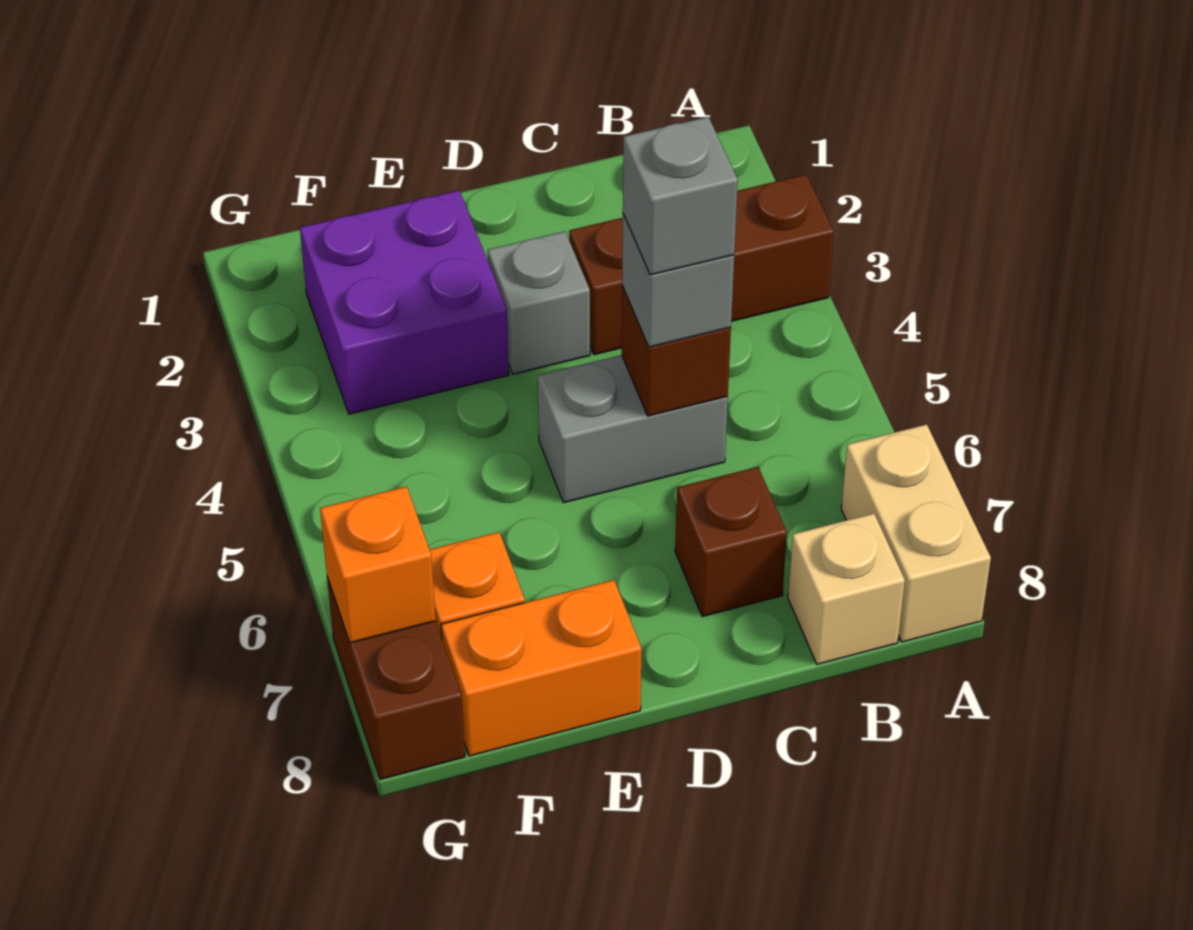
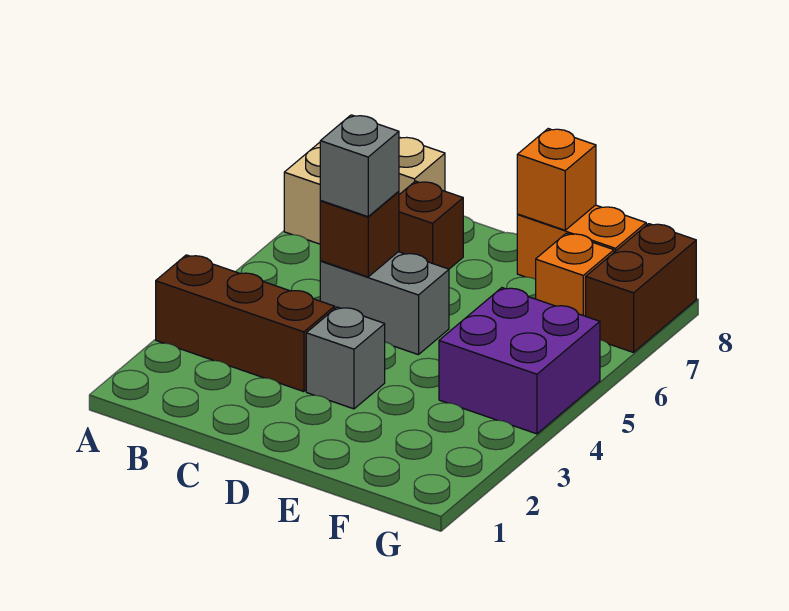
grey brick C5 level 4 -> none
purple brick E2:F3 level 1 -> purple brick F4:G5 level 1
orange brick G7 level 2 -> orange brick E8 level 2

